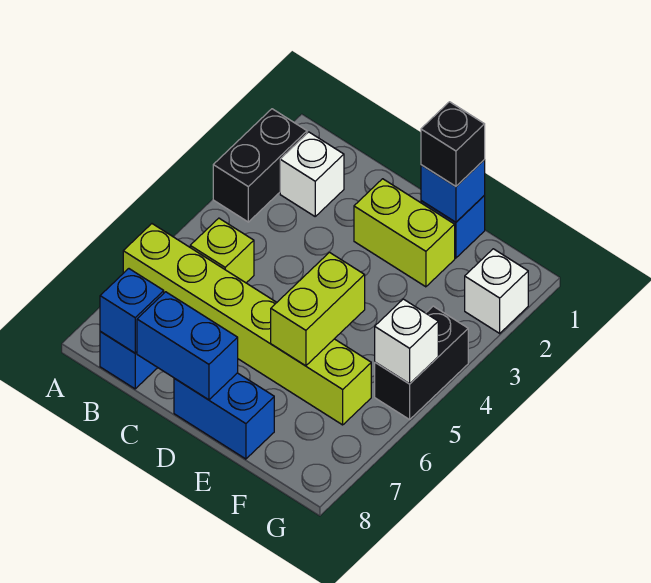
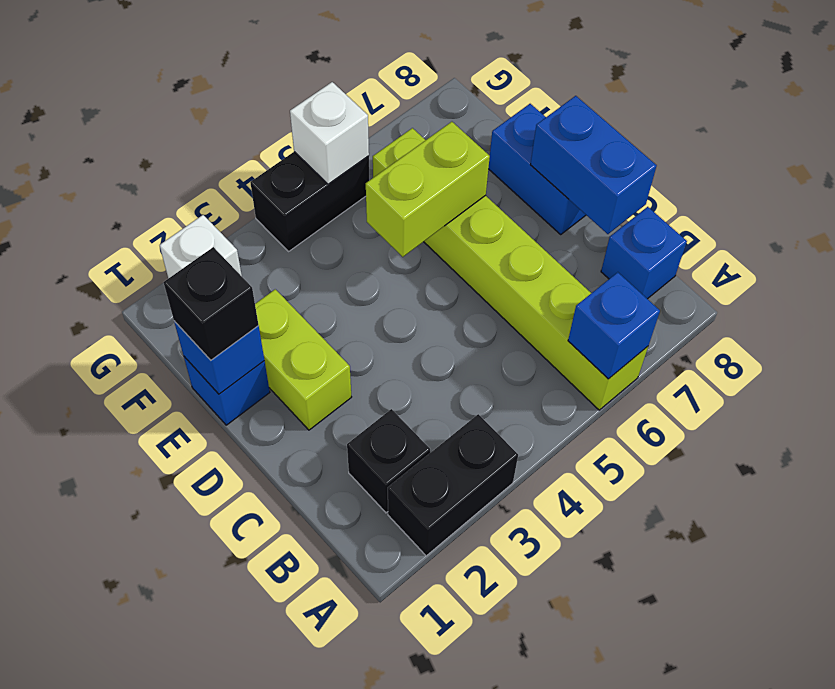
white brick B2 level 1 -> black brick B2 level 1
lime brick B5 level 1 -> none
blue brick B8 level 2 -> blue brick A6 level 2

